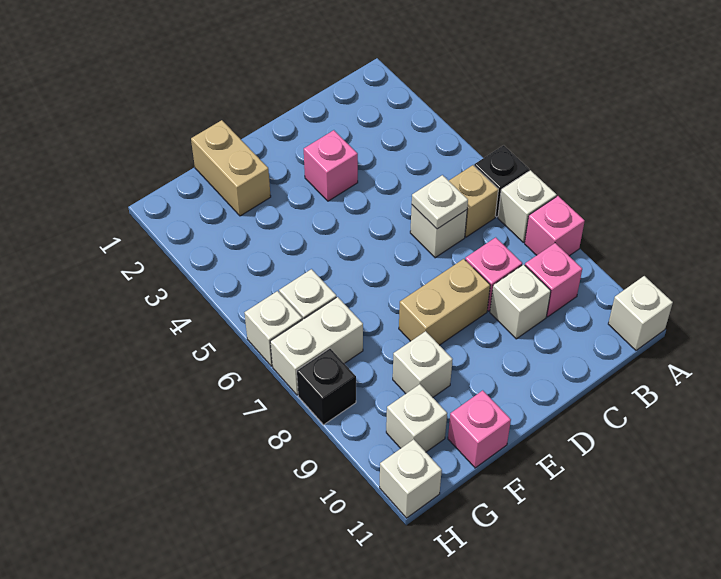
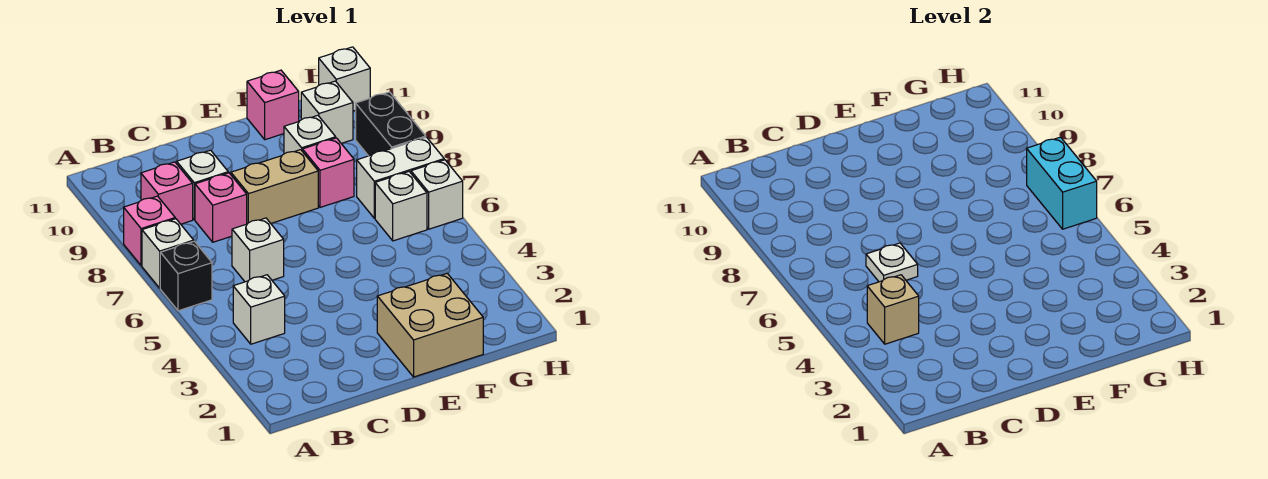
white brick A11 level 1 -> white brick B4 level 1
tan brick B6 level 1 -> tan brick B4 level 2
pink brick D3 level 1 -> pink brick F8 level 1
tan brick F1:F2 level 1 -> tan brick E1:F2 level 1
none -> cyan brick H6:H7 level 2
black brick H8 level 1 -> black brick H8:H9 level 1

